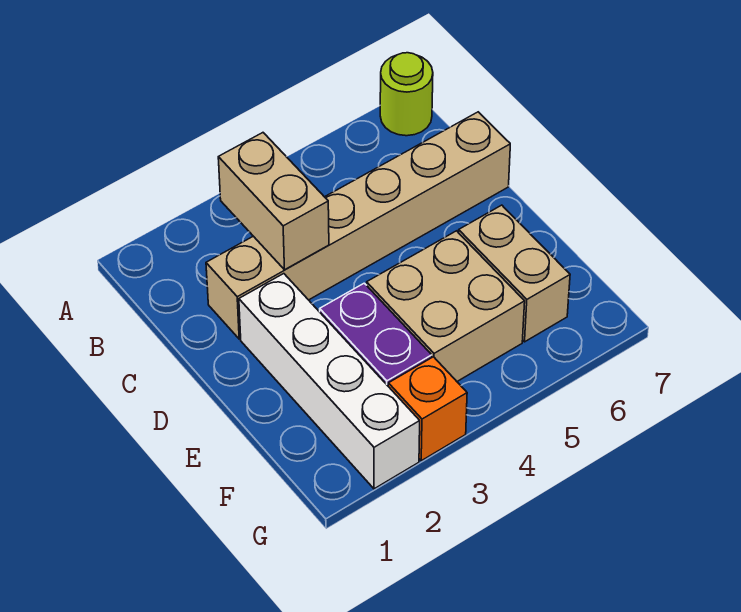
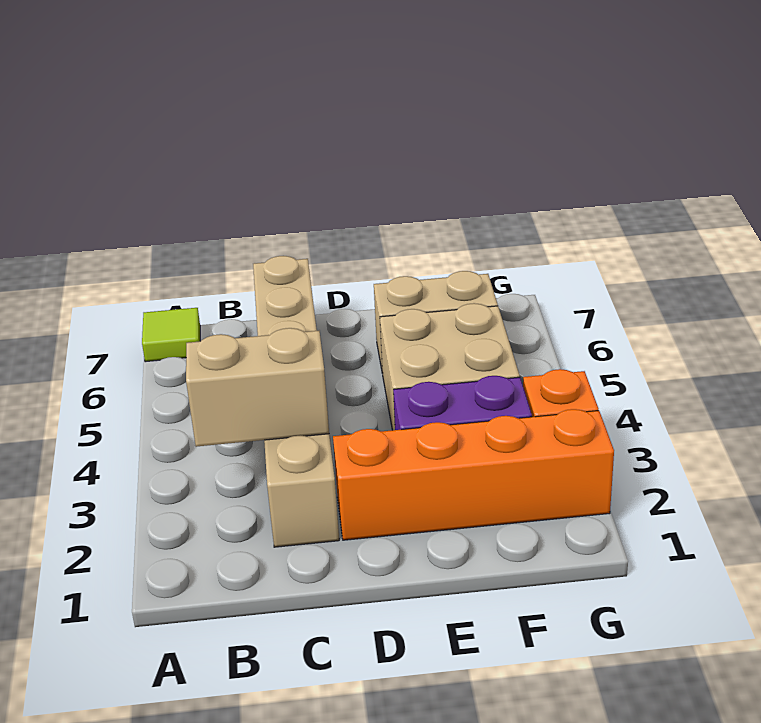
lime round brick A7 level 1 -> lime tile A7 level 1
white brick D2:G2 level 1 -> orange brick D2:G2 level 1

